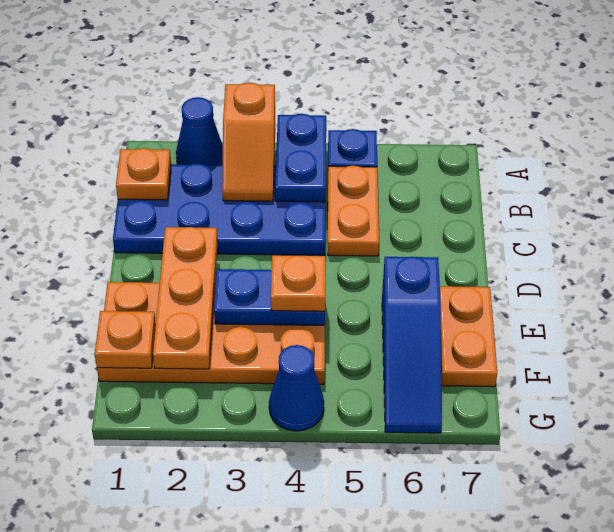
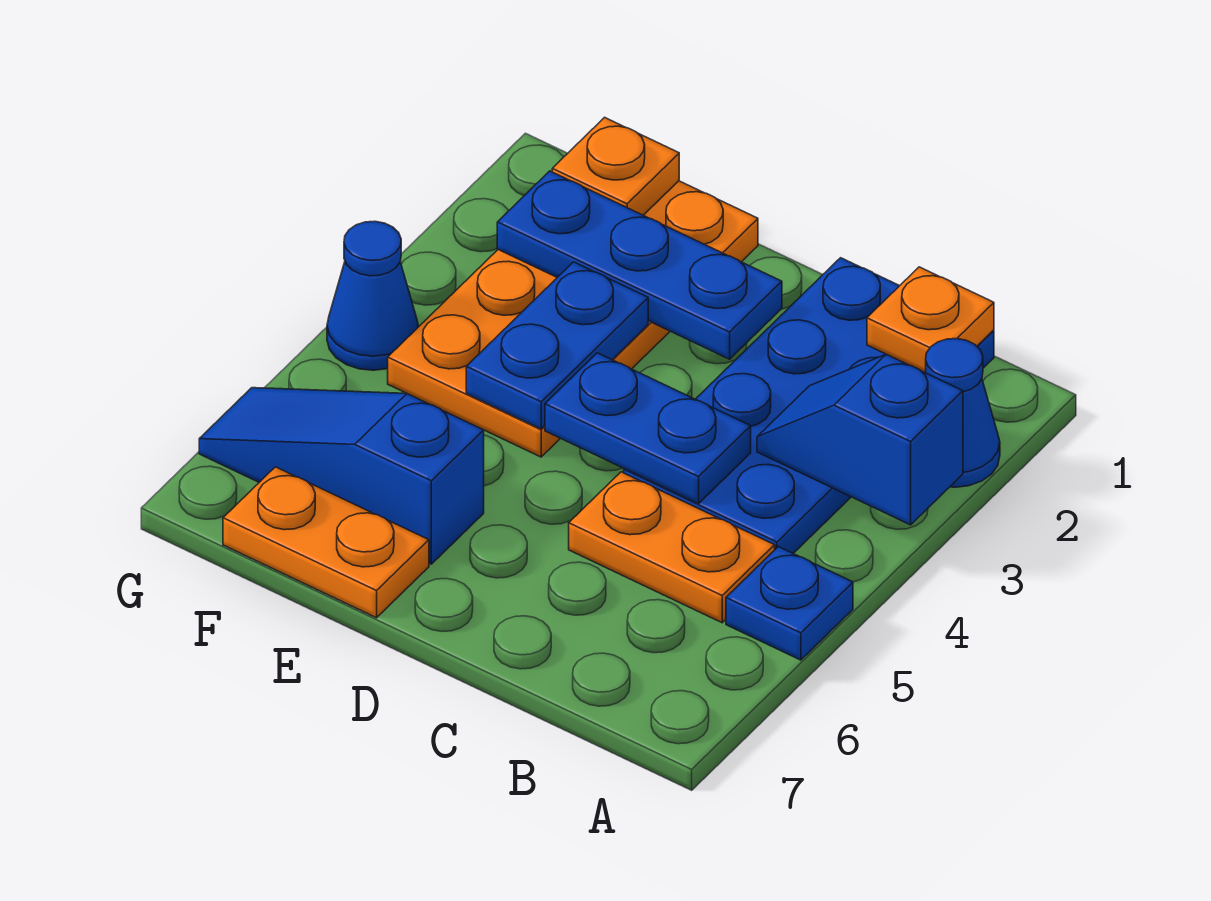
orange slope A3:B3 level 2 top A -> blue slope A3:B3 level 2 top A
blue plate A4:B4 level 2 -> blue plate C4:D4 level 2
orange plate D2:F2 level 2 -> blue plate D2:F2 level 2
orange plate E4 level 3 -> none

